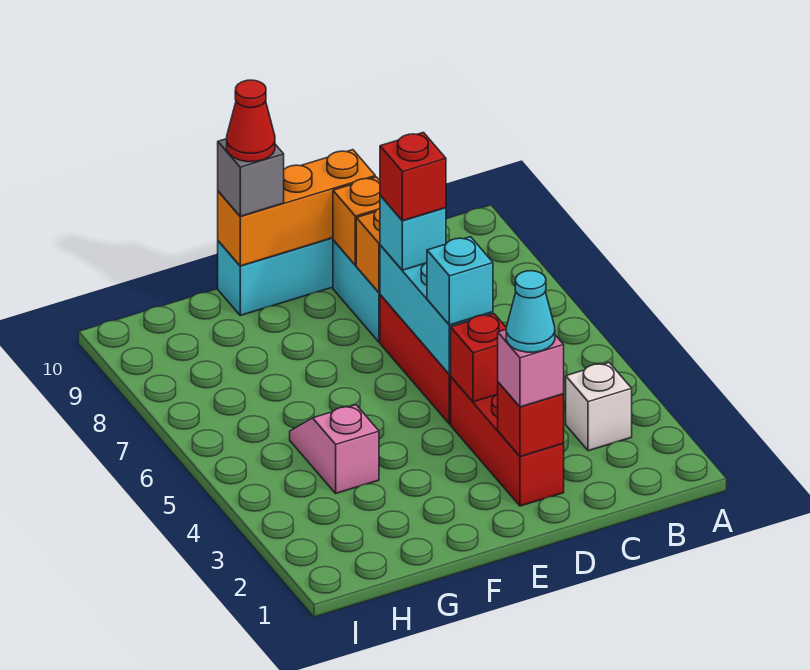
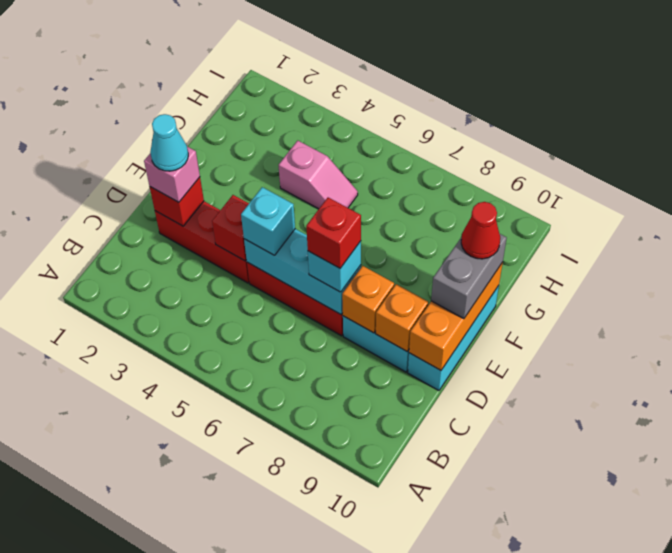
white brick B3 level 1 -> none
grey brick F10 level 3 -> grey brick E10:F10 level 3

